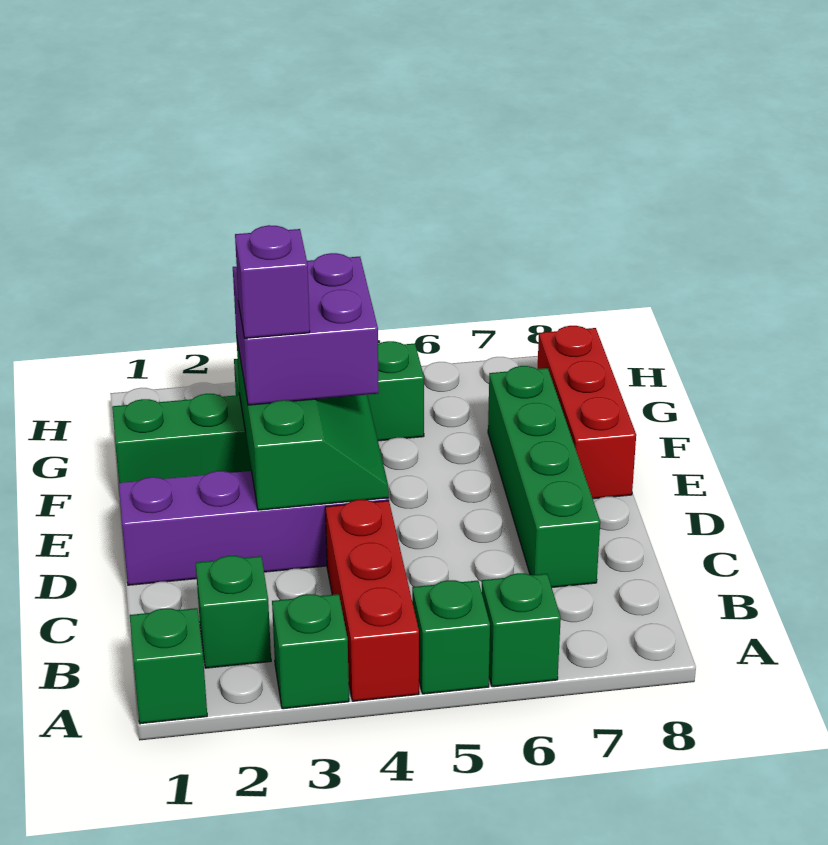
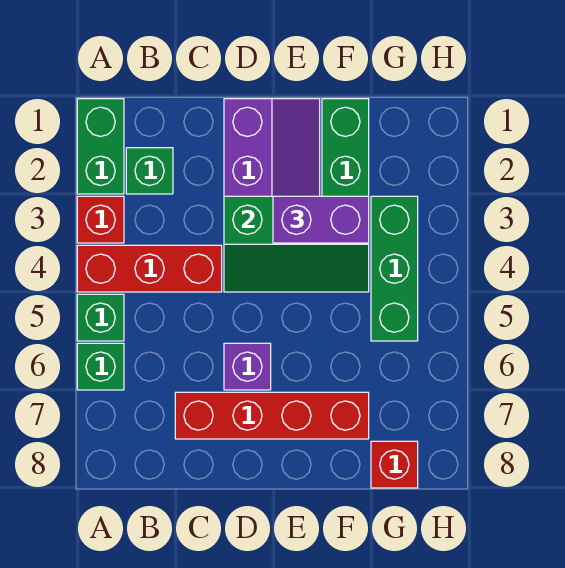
green brick A1 level 1 -> green brick A1:A2 level 1
green brick A3 level 1 -> red brick A3 level 1
green brick C7:F7 level 1 -> red brick C7:F7 level 1
purple brick E3:F4 level 3 -> purple brick E3:F3 level 3
purple brick E3 level 4 -> purple brick D6 level 1
red brick E8:G8 level 1 -> red brick G8 level 1

